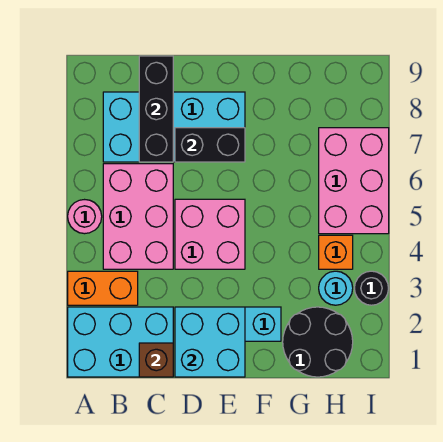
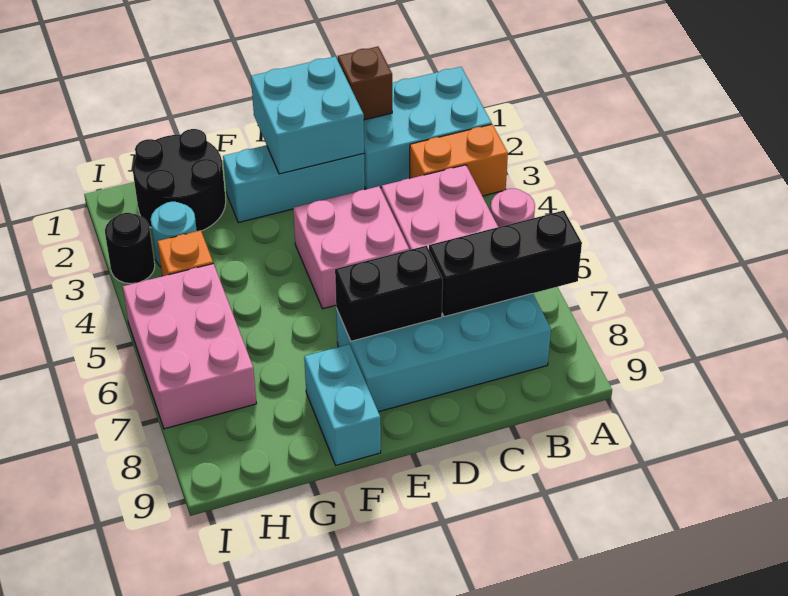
black brick C7:C9 level 2 -> black brick A7:C7 level 2
none -> cyan brick F8:F9 level 1

